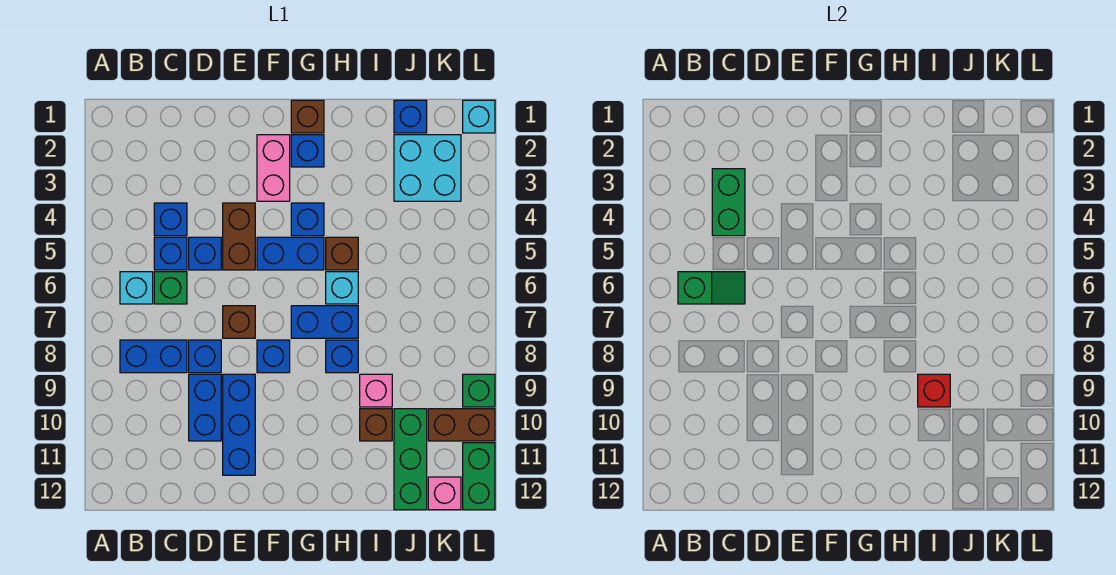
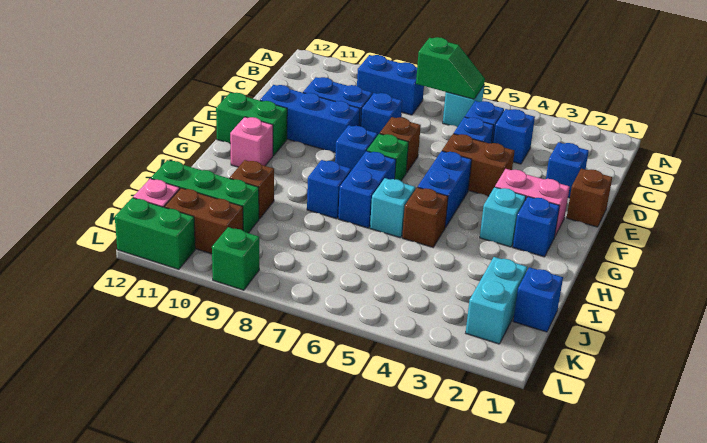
green slope B6:C6 level 2 top B -> green slope B6:B7 level 2 top 7
blue brick B8:C8 level 1 -> blue brick B8:B9 level 1
green brick C3:C4 level 2 -> green brick F11:F12 level 1
green brick C6 level 1 -> green brick F7 level 1
brown brick G1 level 1 -> brown brick E1 level 1
blue brick G4 level 1 -> blue brick D2 level 1
pink brick I9 level 1 -> pink brick G11 level 1
red brick I9 level 2 -> none
cyan brick J2:K3 level 1 -> cyan brick J2:K2 level 1
brown brick K10:L10 level 1 -> brown brick K10:K11 level 1
cyan brick L1 level 1 -> cyan brick G3 level 1

